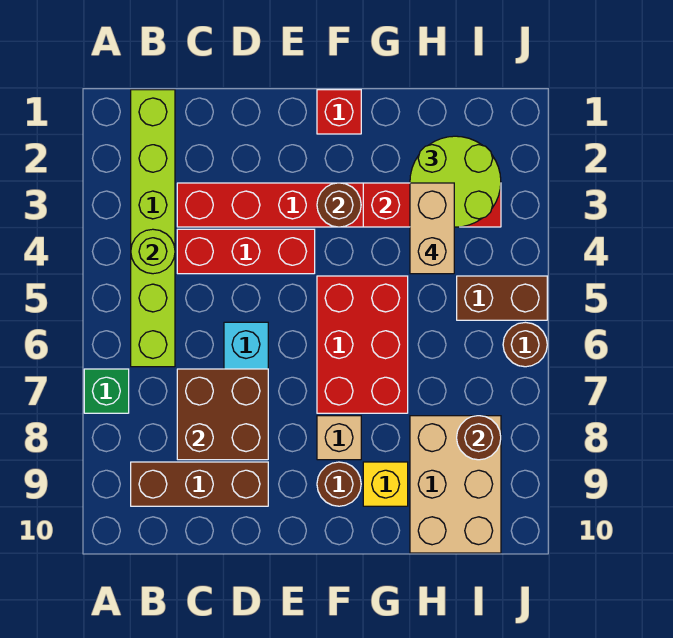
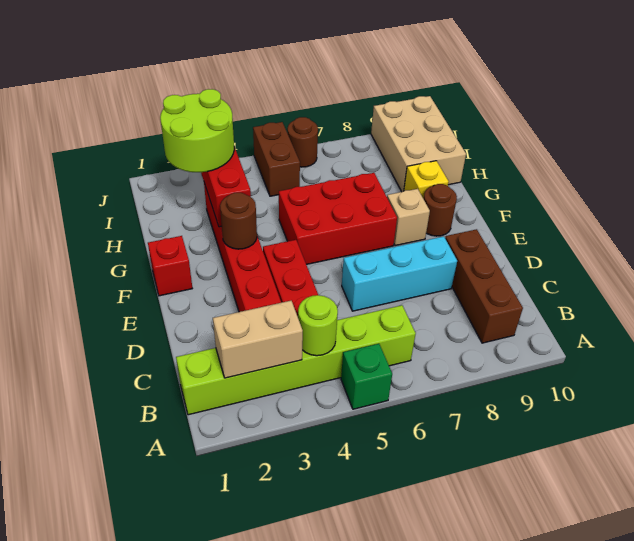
green brick A7 level 1 -> green brick A5 level 1
brown brick C7:D8 level 2 -> none
tan brick H3:H4 level 4 -> tan brick B2:B3 level 2
tan brick H8:I10 level 1 -> tan brick H9:J10 level 1
brown round brick I8 level 2 -> none

